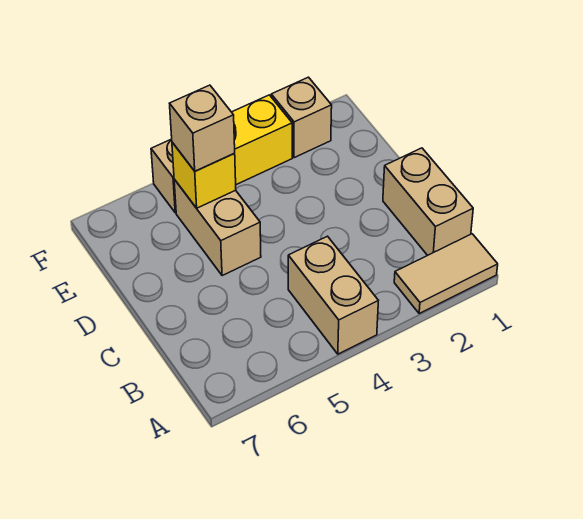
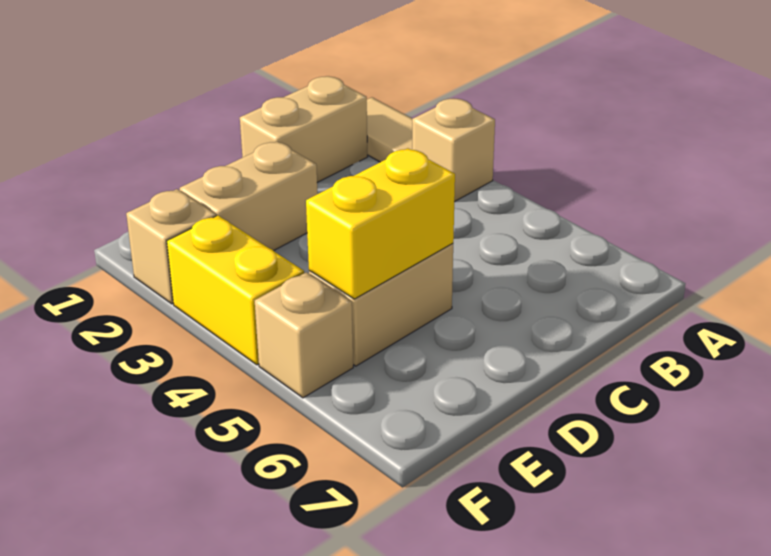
tan brick A4:B4 level 1 -> tan brick D2:E2 level 1
yellow brick E5 level 2 -> yellow brick D5:E5 level 2
tan brick E5 level 3 -> tan brick A3 level 1

